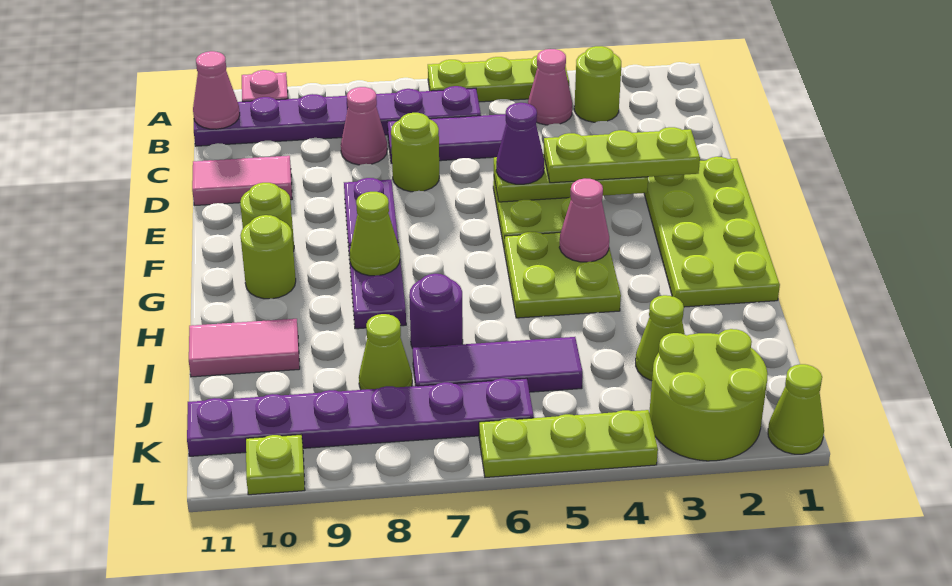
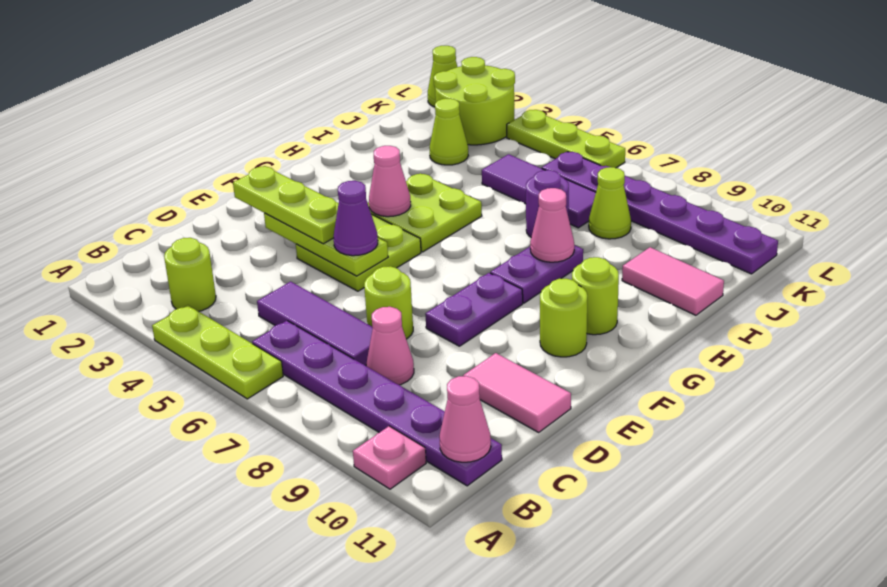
pink cone B4 level 1 -> pink cone H8 level 2
lime plate E1:H2 level 1 -> none
lime cone G8 level 2 -> none
lime plate L10 level 1 -> none

